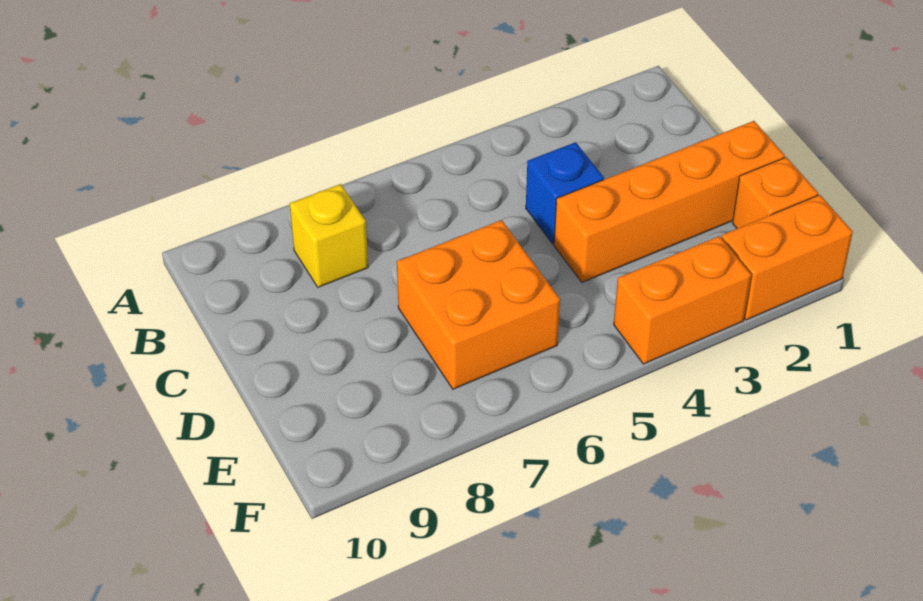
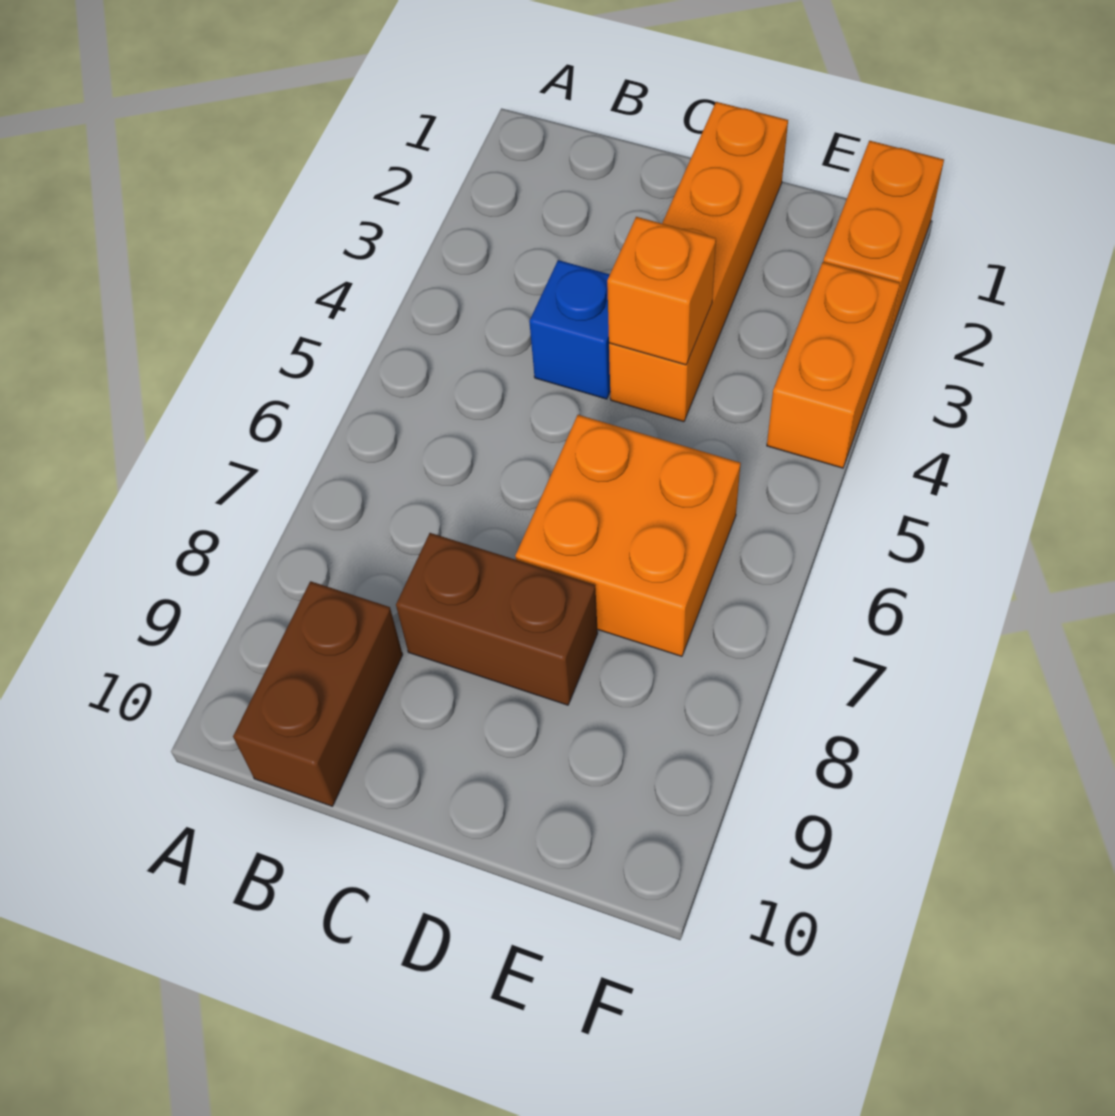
yellow brick B8 level 1 -> none
none -> brown brick B9:B10 level 1
none -> brown brick C8:D8 level 1
orange brick E1 level 1 -> orange brick D4 level 2

